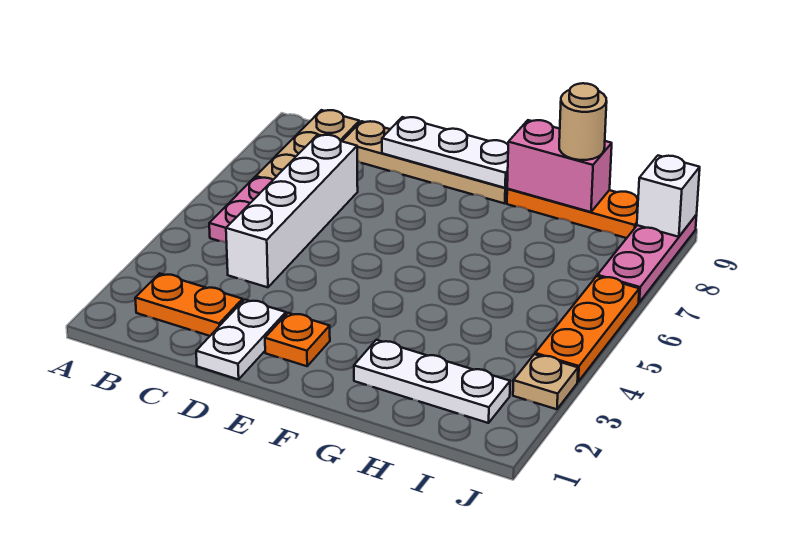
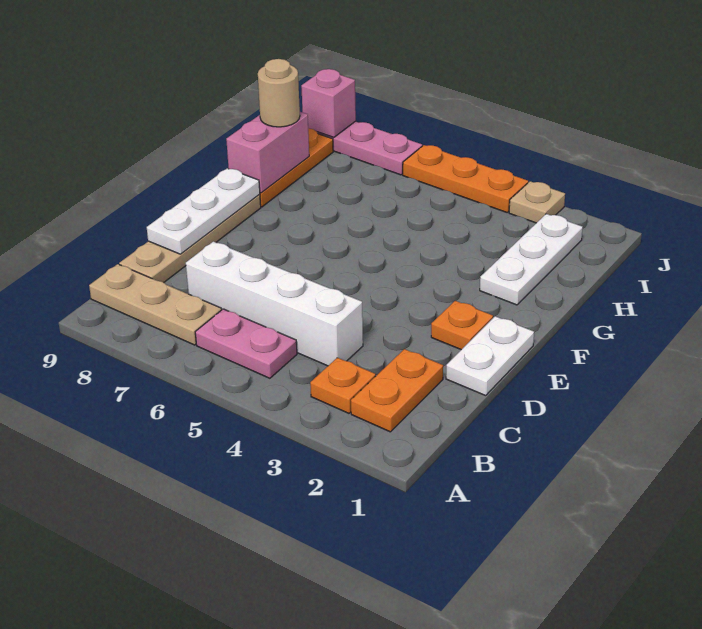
none -> orange plate B3 level 1
white plate D1:D2 level 1 -> white plate D1:E1 level 1
white brick J9 level 2 -> pink brick J9 level 2

